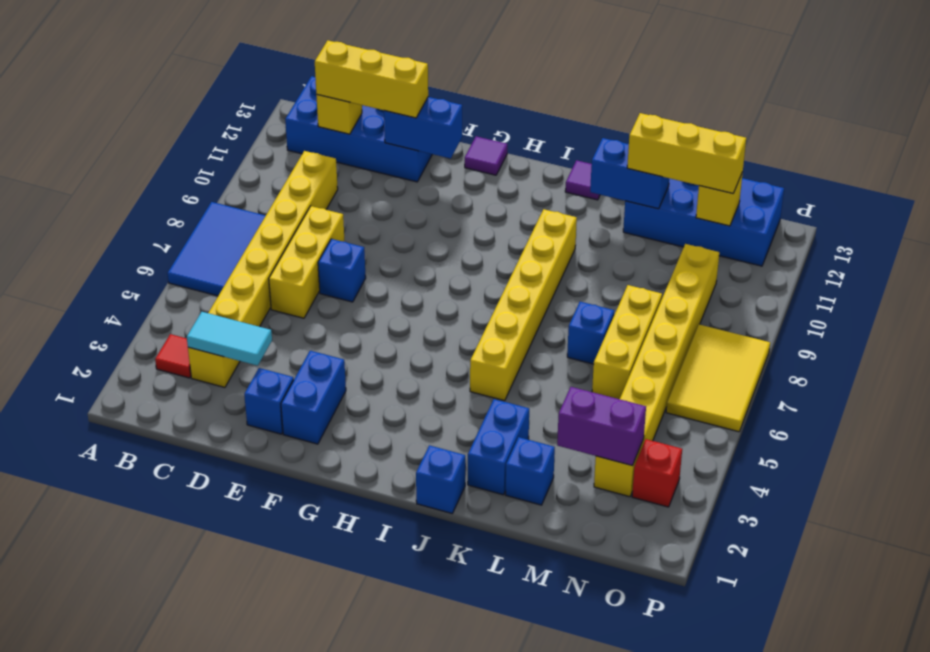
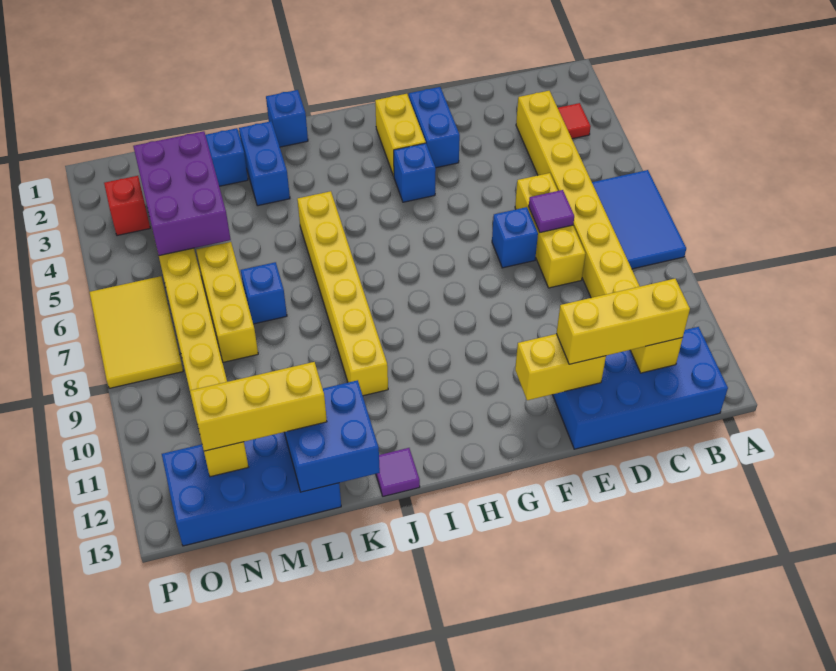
cyan tile C3:D3 level 2 -> none
blue brick E2 level 1 -> blue brick G4 level 1
blue brick E12:F12 level 2 -> yellow brick E12:F12 level 2
none -> yellow brick G2:G3 level 1
purple tile G13 level 1 -> purple tile D7 level 2
blue brick K12:L12 level 2 -> blue brick K12:L13 level 2
purple brick M3:N3 level 2 -> purple brick M3:N5 level 2

